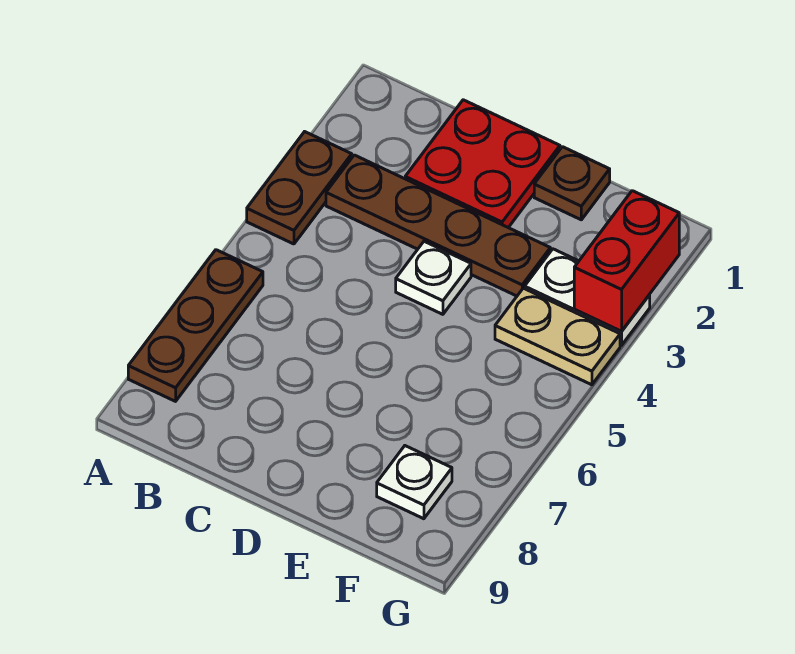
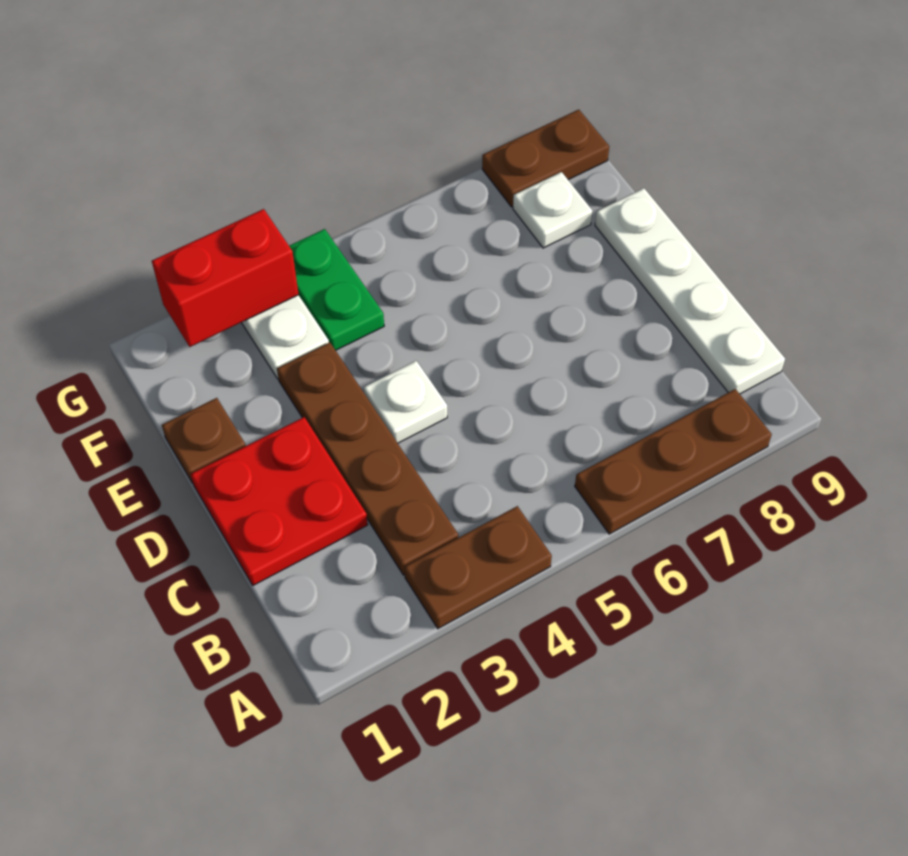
none -> white plate B9:E9 level 1
tan plate F4:G4 level 1 -> green plate F4:G4 level 1
none -> brown plate G8:G9 level 1

